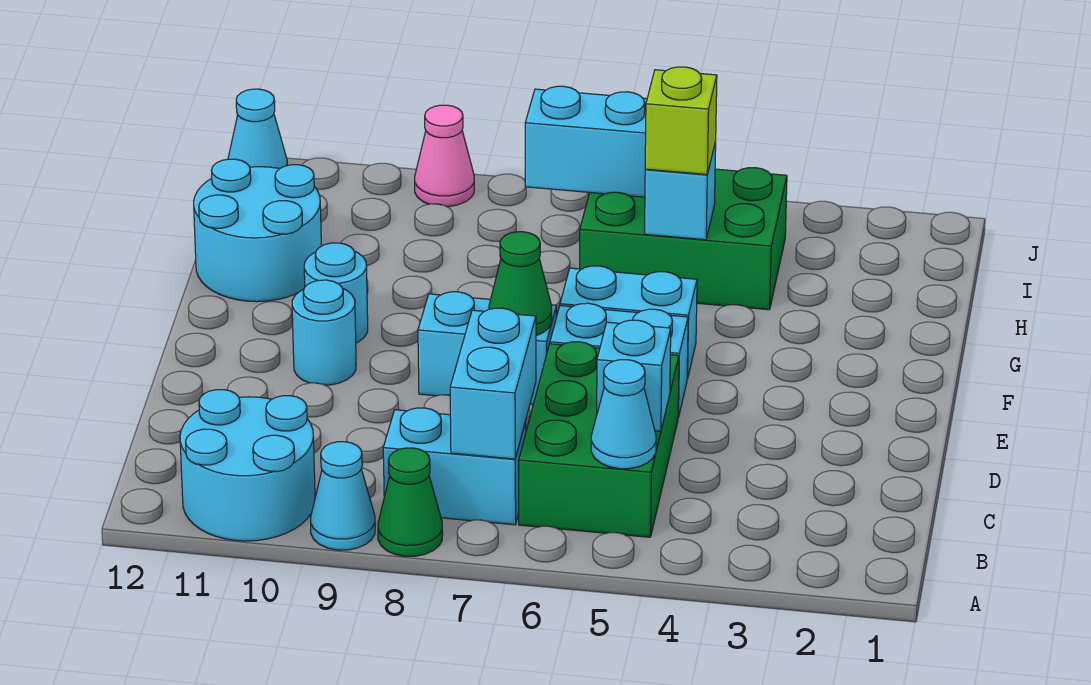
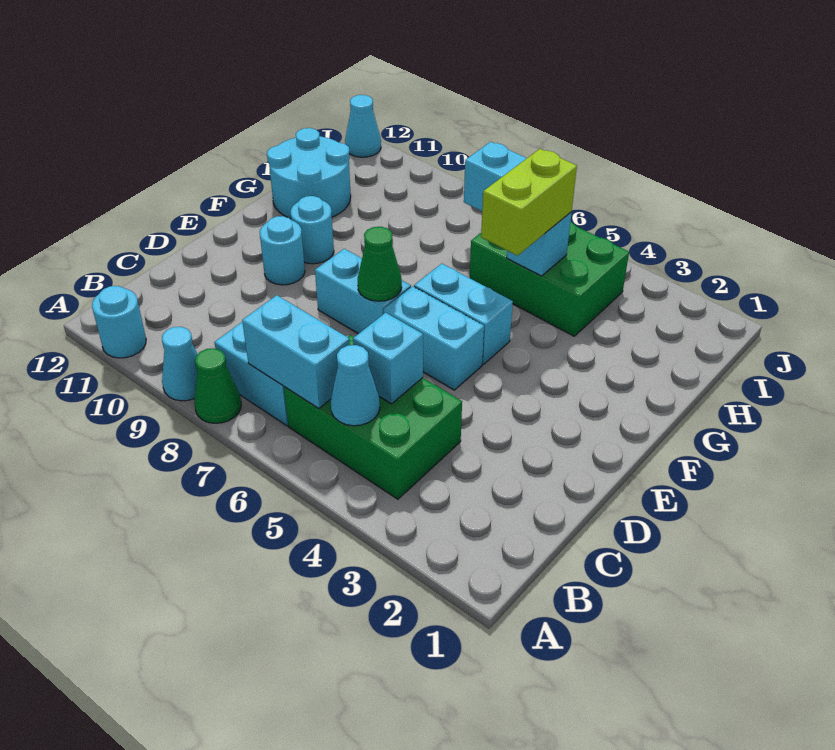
cyan round brick A10:B11 level 1 -> cyan round brick A11 level 1
green brick B5:D6 level 1 -> green brick B4:C6 level 1
cyan brick B7:C7 level 2 -> cyan brick B6:B7 level 2
lime brick H5 level 3 -> lime brick G5:H5 level 3
pink cone J9 level 1 -> none

